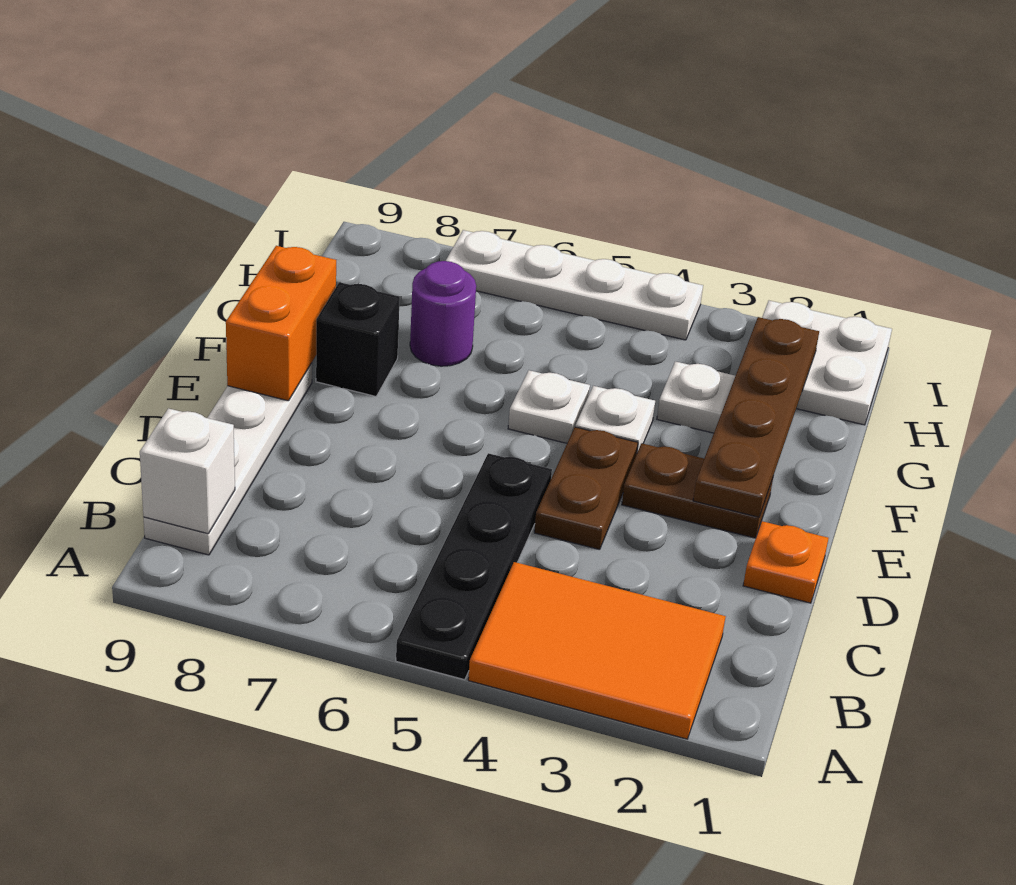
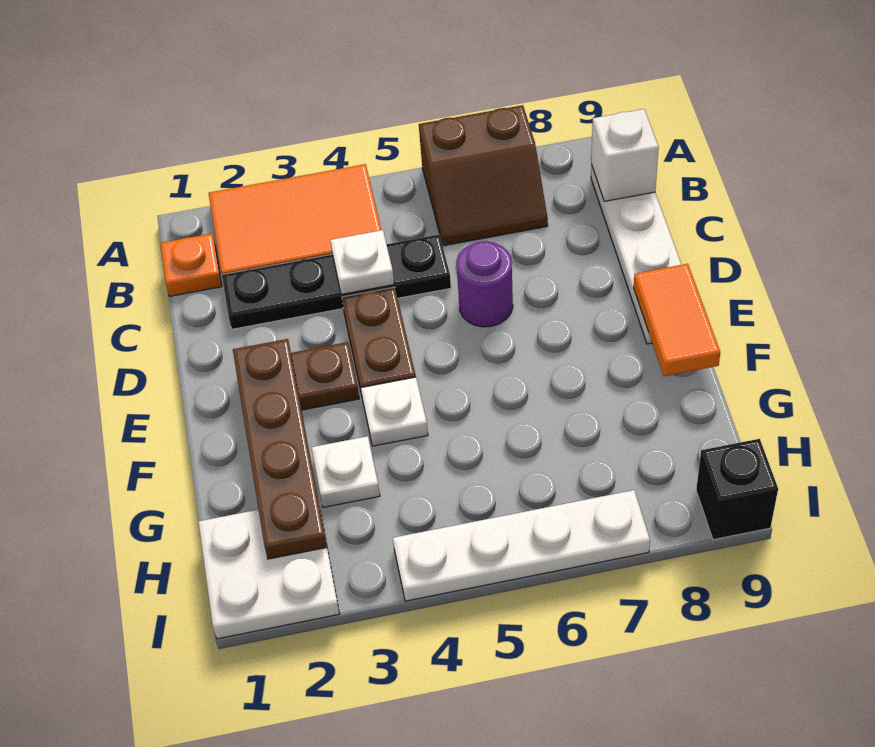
black plate A5:D5 level 1 -> black plate C2:C5 level 1
none -> brown slope A6:B7 level 1 top A
orange plate D1 level 1 -> orange plate B1 level 1
orange brick E9:F9 level 2 -> orange tile E9:F9 level 2
white plate F5 level 1 -> white plate C4 level 2
black brick F8 level 1 -> black brick I9 level 1
purple round brick G7 level 1 -> purple round brick D6 level 1

